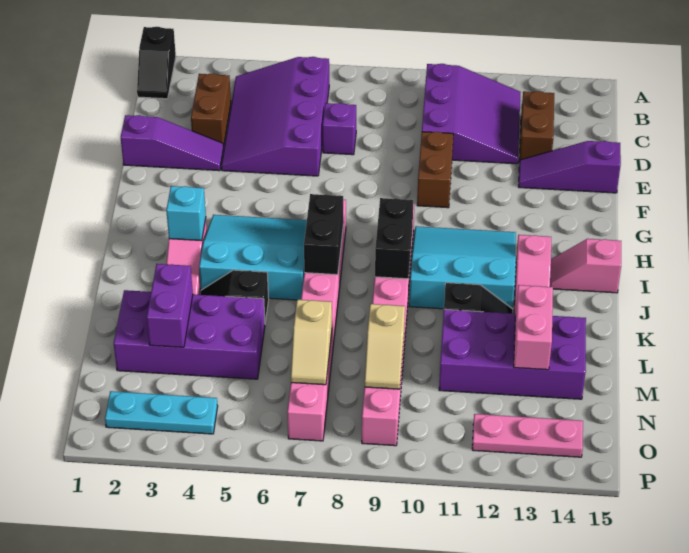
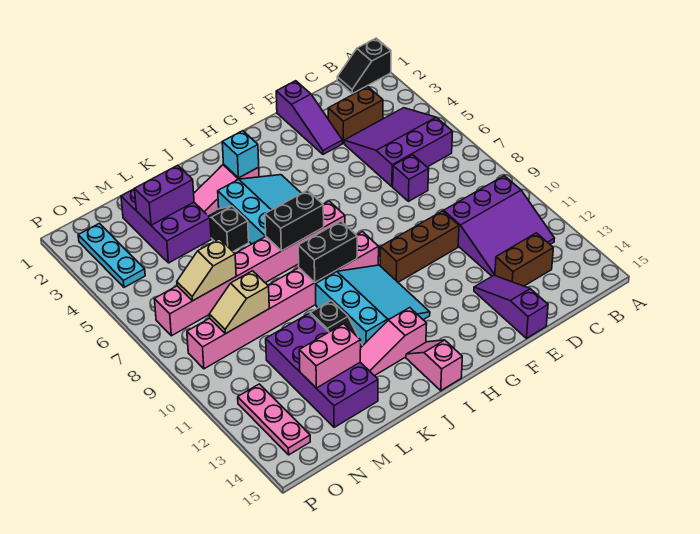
purple slope B4:E6 level 1 top 6 -> purple slope B4:D6 level 1 top 6
brown brick E10:F10 level 1 -> brown brick E10:G10 level 1
purple brick L2:M5 level 1 -> purple brick L2:M4 level 1

